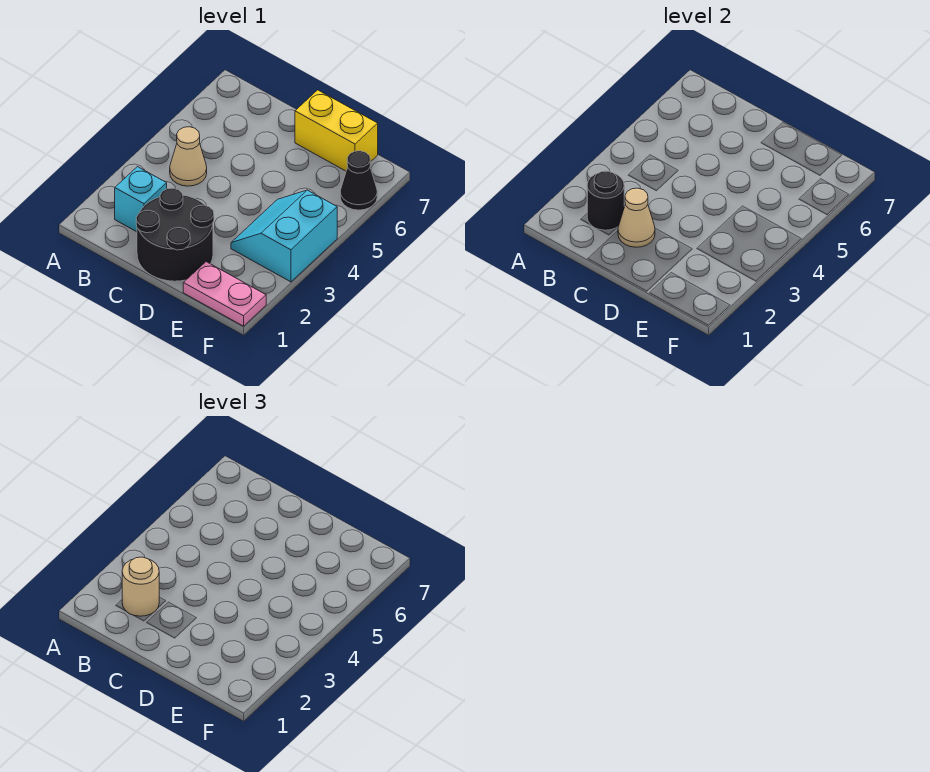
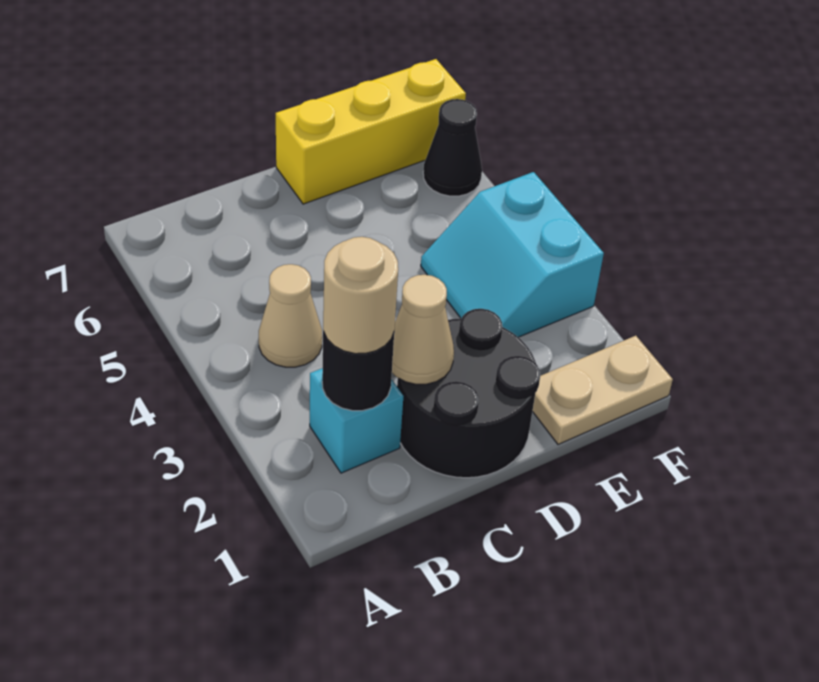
yellow brick D7:E7 level 1 -> yellow brick D7:F7 level 1
pink plate E1:F1 level 1 -> tan plate E1:F1 level 1

